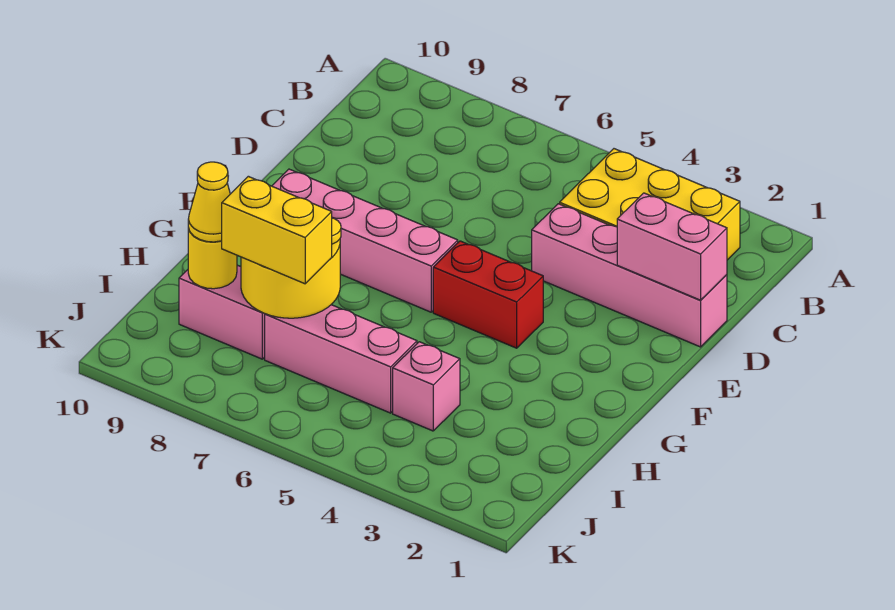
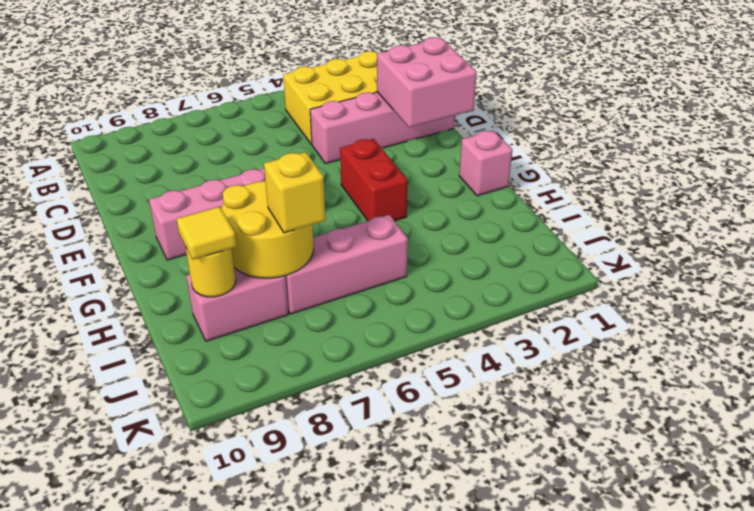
pink brick D1:D2 level 2 -> pink brick D1:E2 level 2
red brick F4:F5 level 1 -> red brick F4:G4 level 1
pink brick I4 level 1 -> pink brick G1 level 1
yellow brick I7:I8 level 3 -> yellow brick I7 level 3
yellow cone I9 level 3 -> yellow tile I9 level 3

